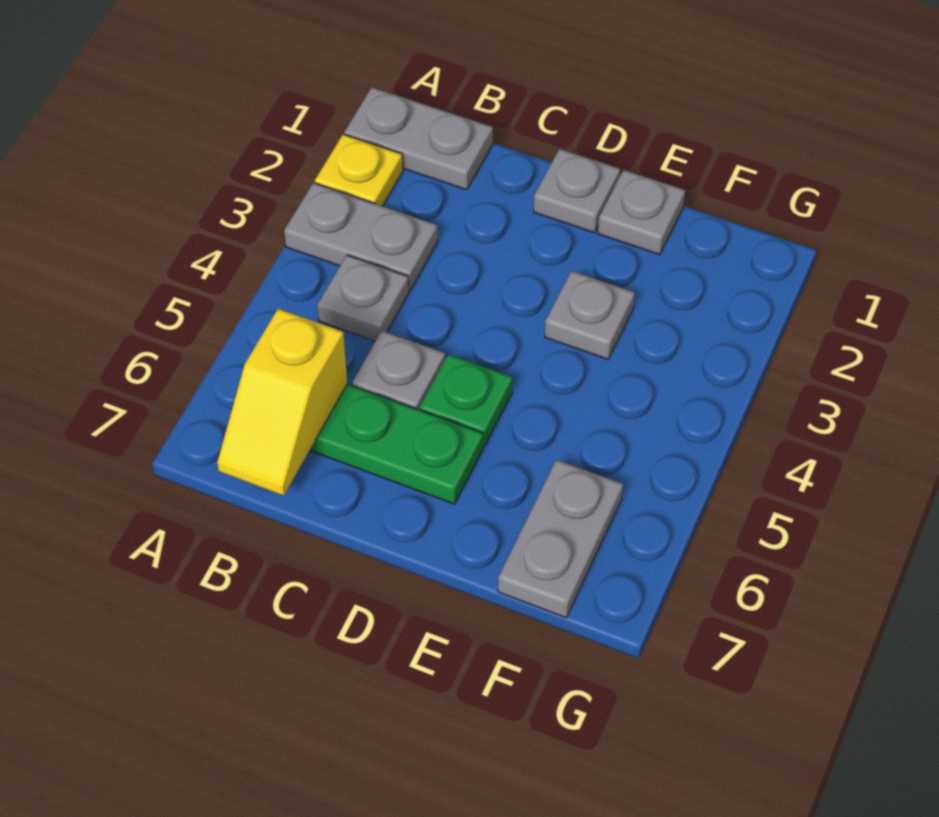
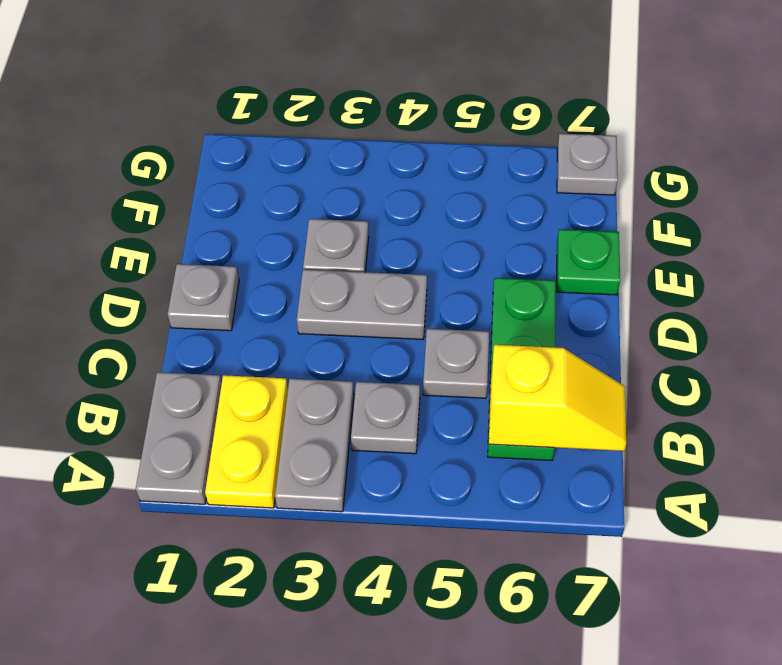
yellow plate A2 level 1 -> yellow plate A2:B2 level 1
green plate D5 level 1 -> green plate E7 level 1
grey plate E1 level 1 -> grey plate G7 level 1
grey plate F6:F7 level 1 -> grey plate D3:D4 level 1

